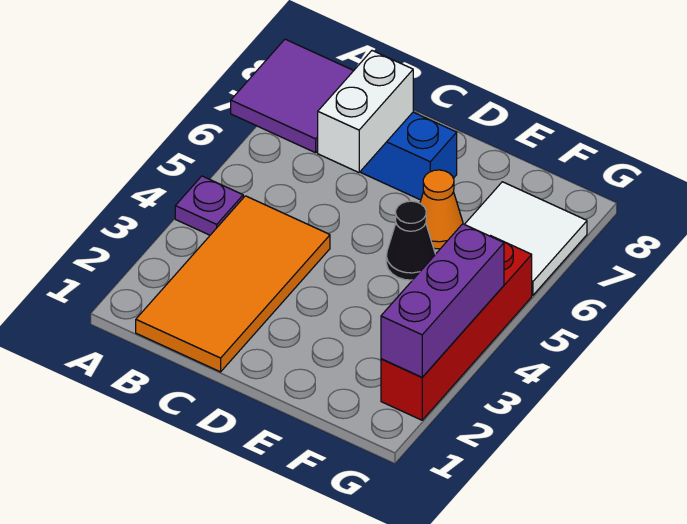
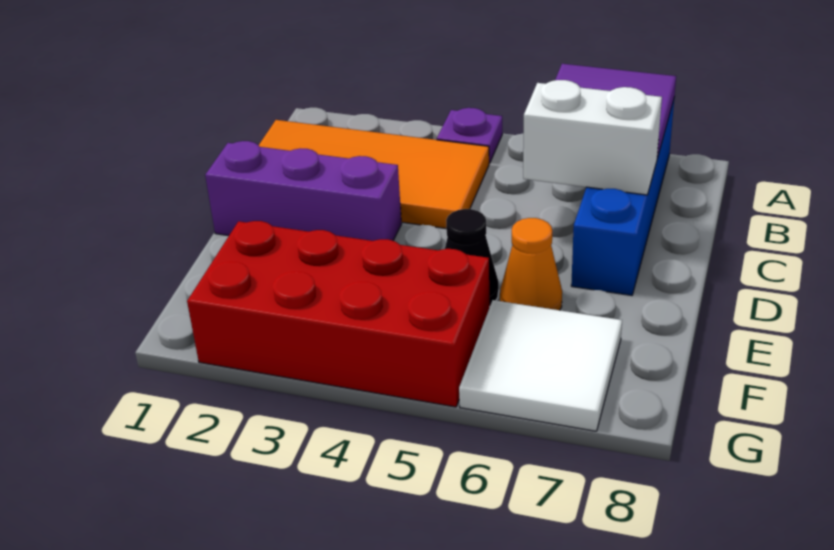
red brick G2:G5 level 1 -> red brick F2:G5 level 1
purple brick G2:G4 level 2 -> purple brick D1:D3 level 1

